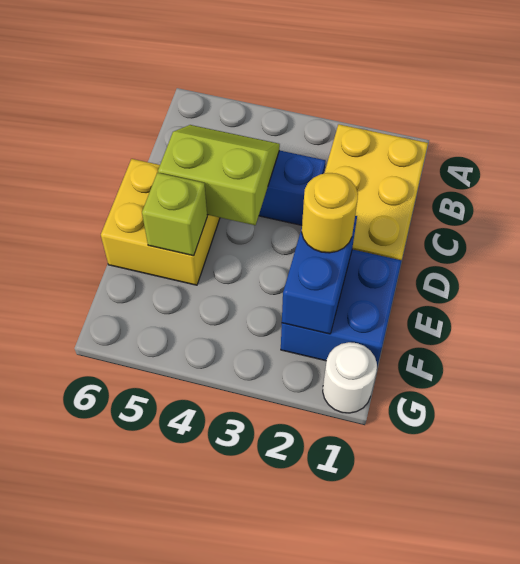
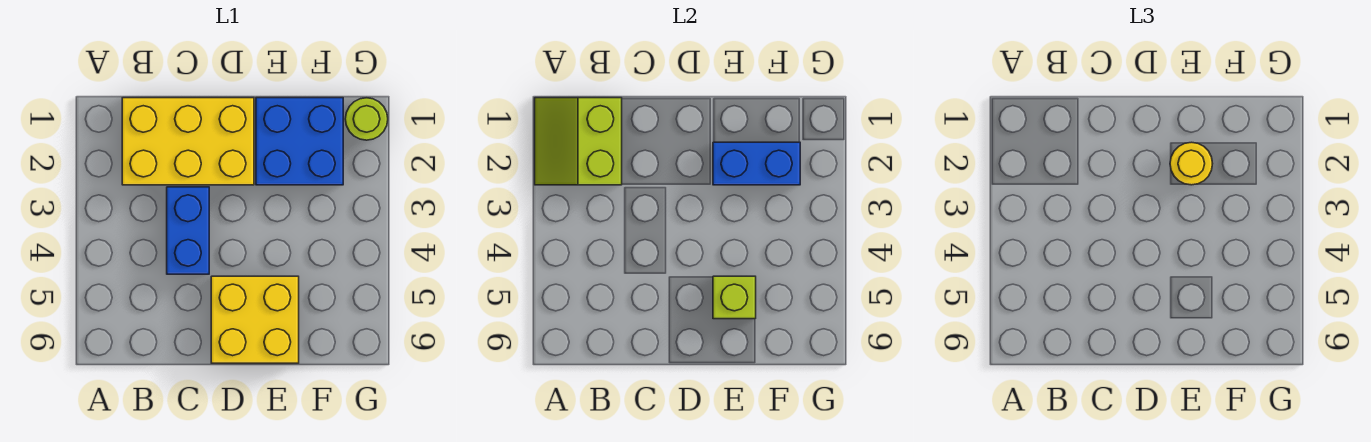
lime slope C4:D5 level 2 top D -> lime slope A1:B2 level 2 top B
white round brick G1 level 1 -> lime round brick G1 level 1

